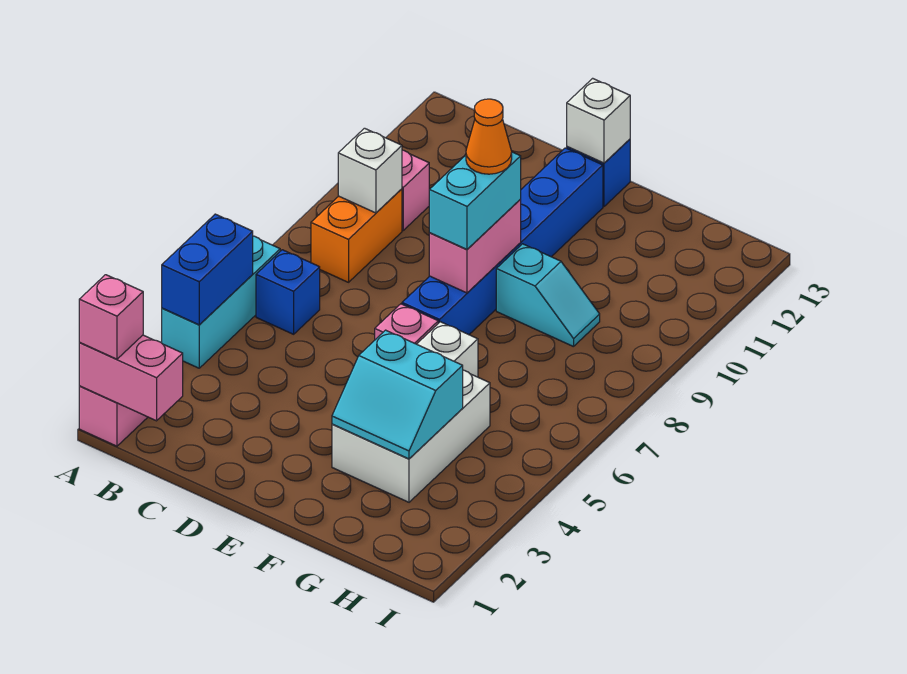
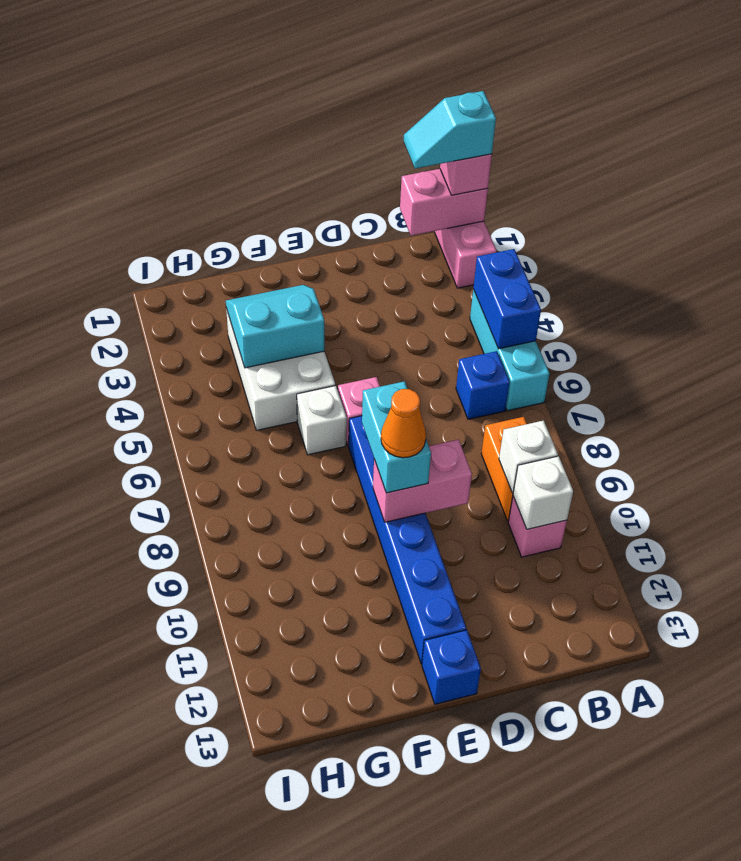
pink brick E8:E9 level 2 -> pink brick D9:E9 level 2
white brick E13 level 2 -> white brick B10 level 2
cyan slope F9:G9 level 1 top F -> cyan slope A1:B1 level 4 top A

